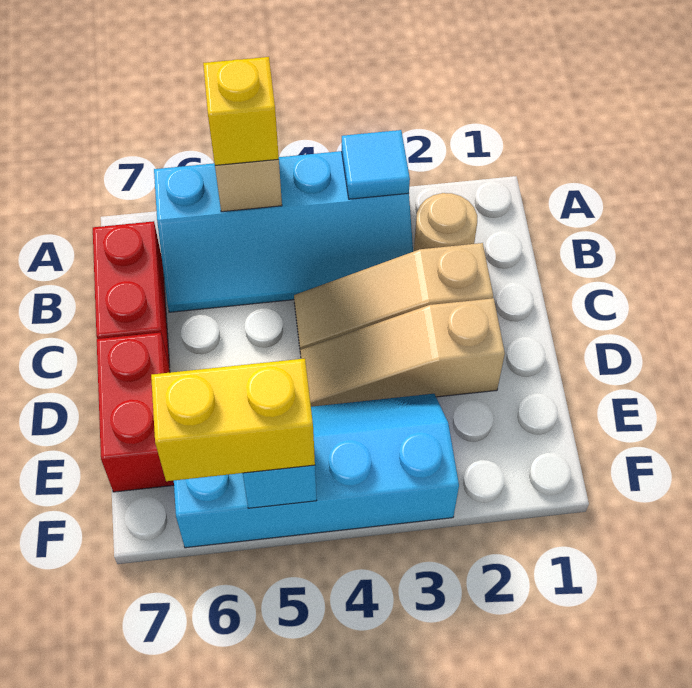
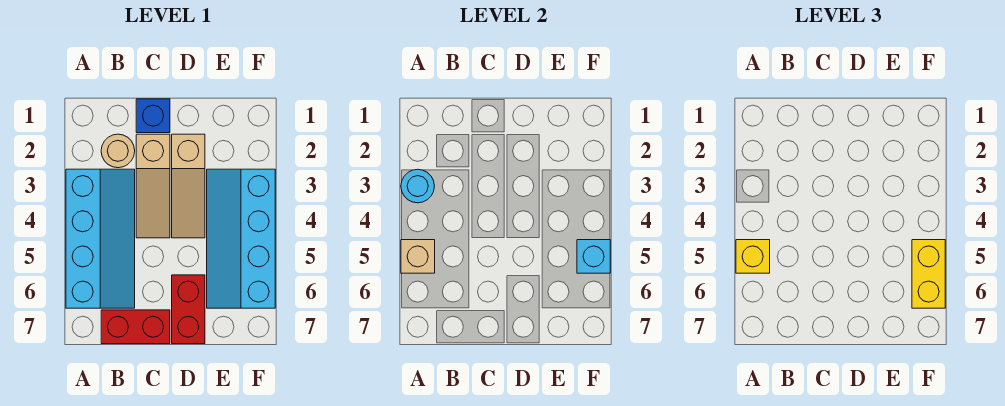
cyan tile A3 level 2 -> cyan round brick A3 level 2
none -> blue brick C1 level 1
red brick D7:E7 level 1 -> red brick D6:D7 level 1

